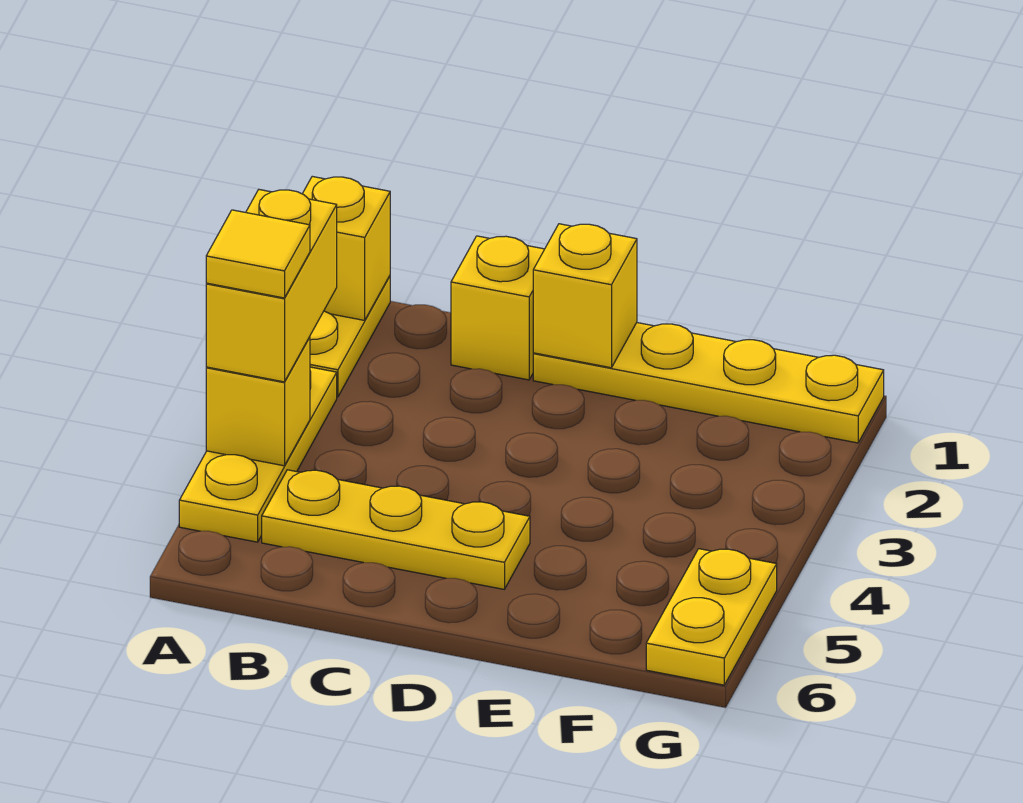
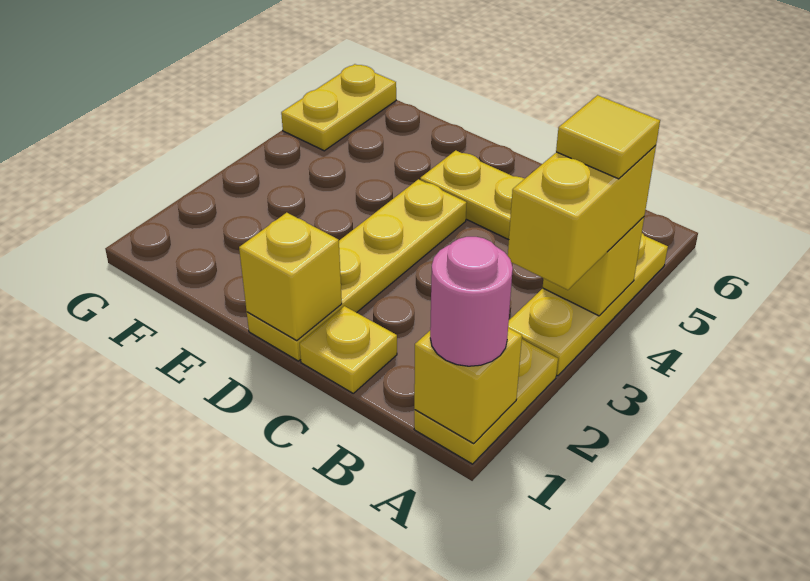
none -> pink round brick A1 level 3
yellow brick C1 level 1 -> yellow plate C1 level 1
yellow plate D1:G1 level 1 -> yellow plate D1:D4 level 1

